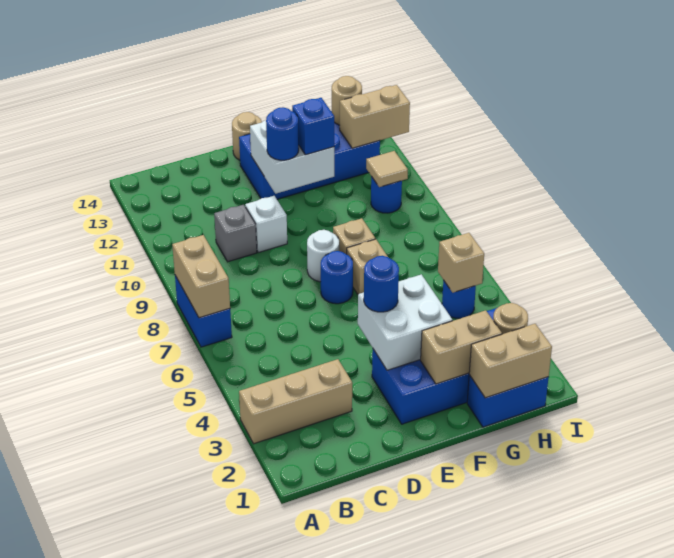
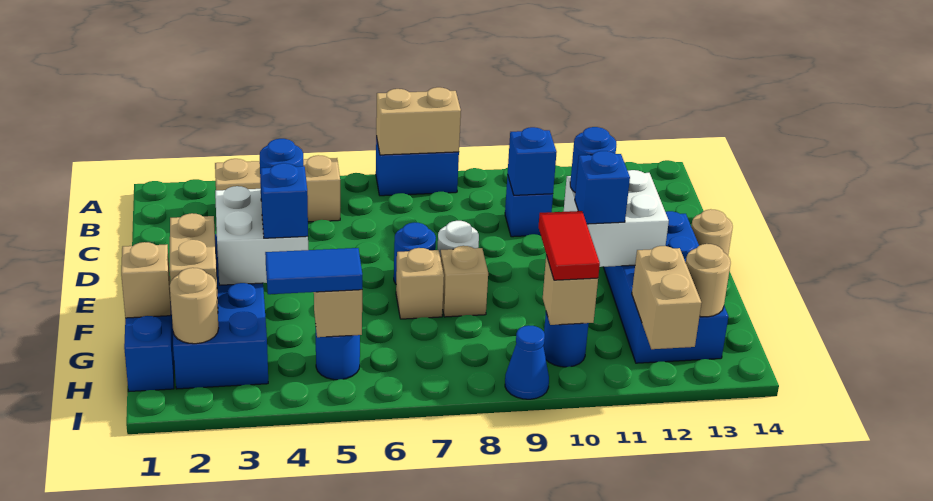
tan brick A3:C3 level 1 -> tan brick B3:B5 level 1
grey brick C10 level 1 -> blue brick C10 level 1
none -> blue brick C10 level 2
white brick D10 level 1 -> none
none -> blue brick F4 level 3
tan brick G1:H1 level 2 -> tan brick G1 level 2
none -> red tile G10:H10 level 3
none -> blue tile H4:H5 level 3
tan tile H10 level 2 -> tan brick H10 level 2
none -> blue cone I9 level 1

